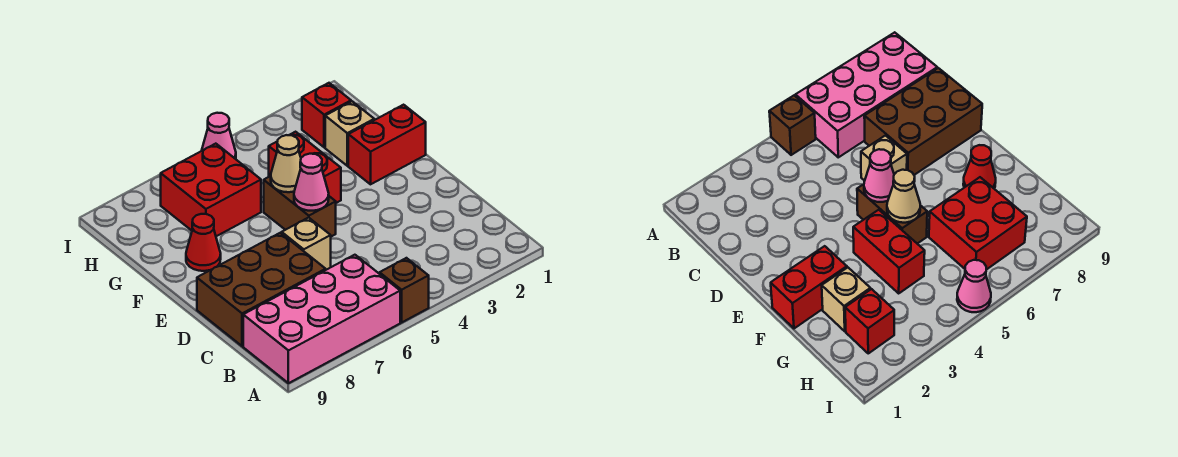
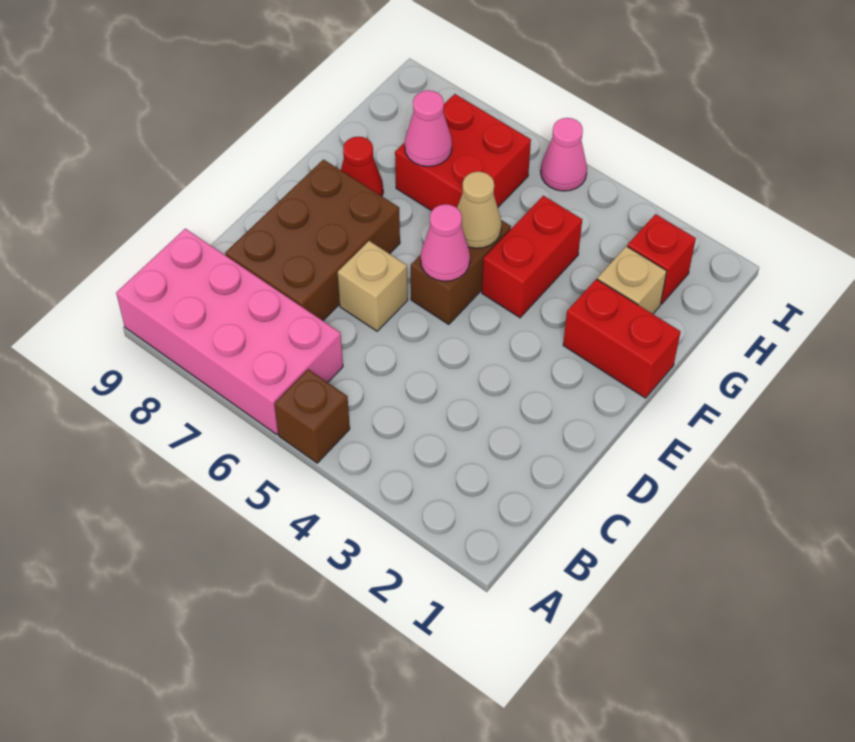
brown brick C7:D9 level 1 -> brown brick C7:E8 level 1
none -> pink cone G7 level 2

